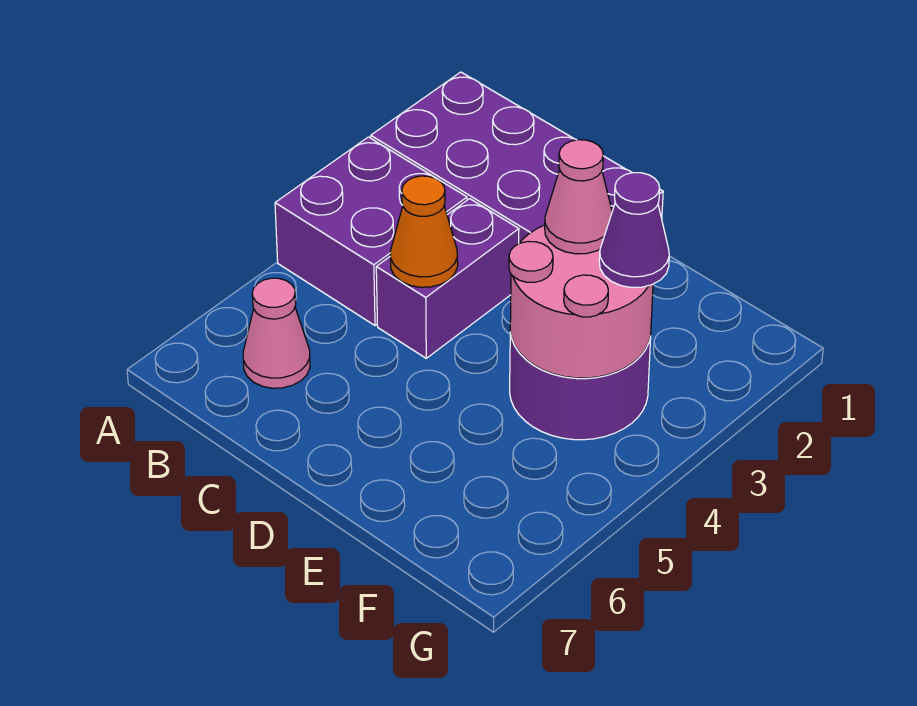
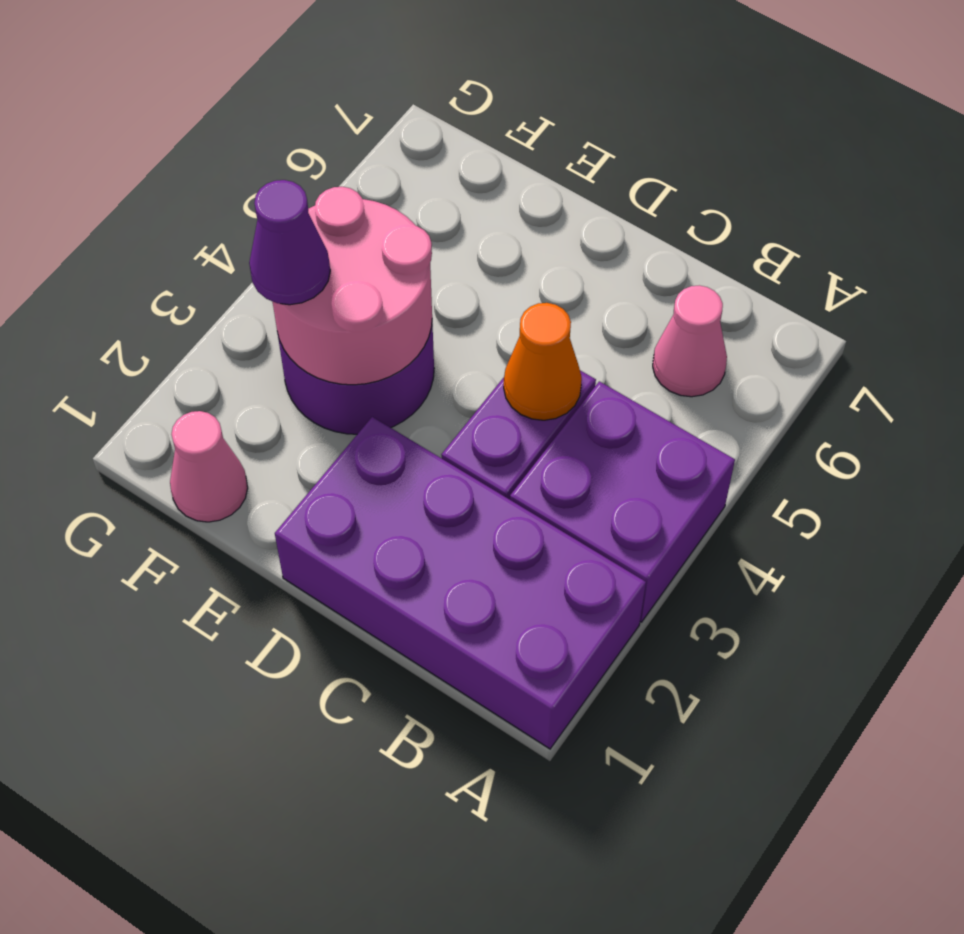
pink cone E3 level 3 -> pink cone F1 level 1

